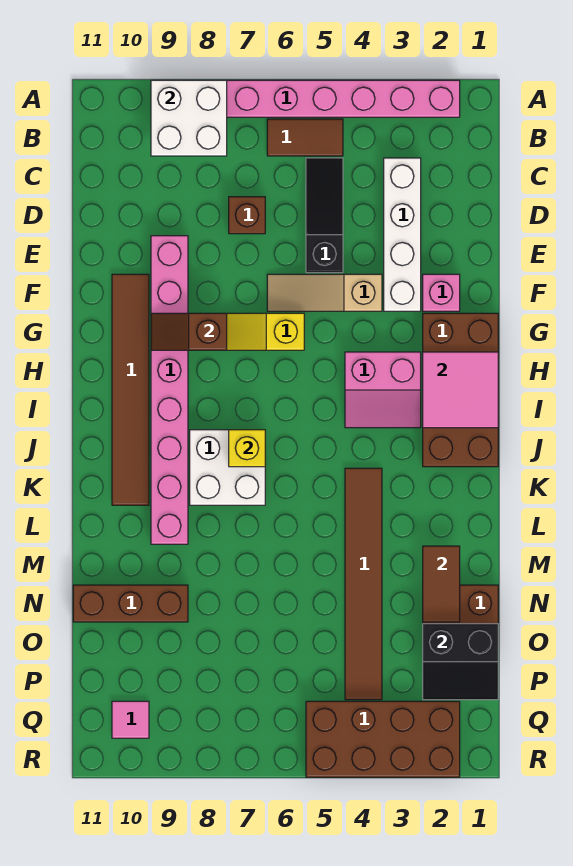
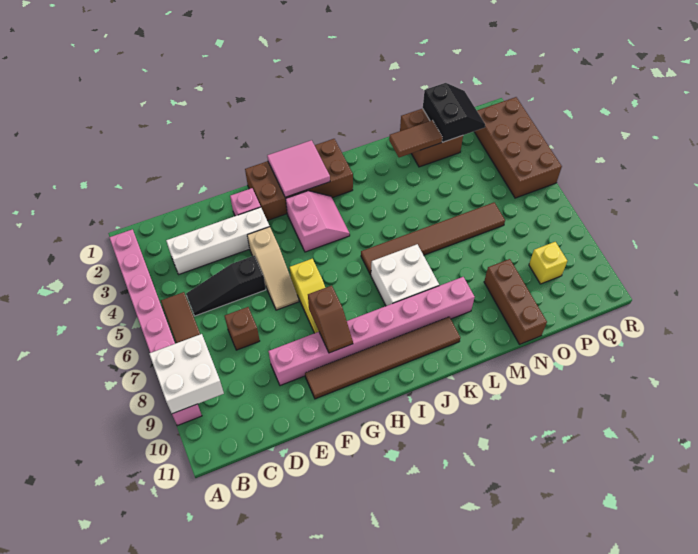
yellow brick J7 level 2 -> yellow brick P9 level 1
brown tile K4:P4 level 1 -> brown tile J6:O6 level 1
pink tile Q10 level 1 -> none

